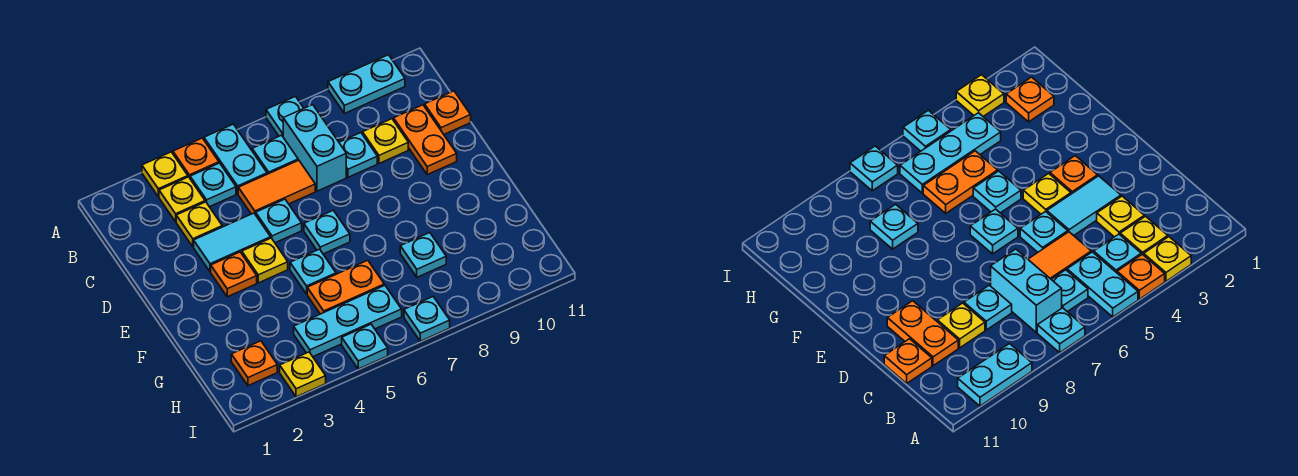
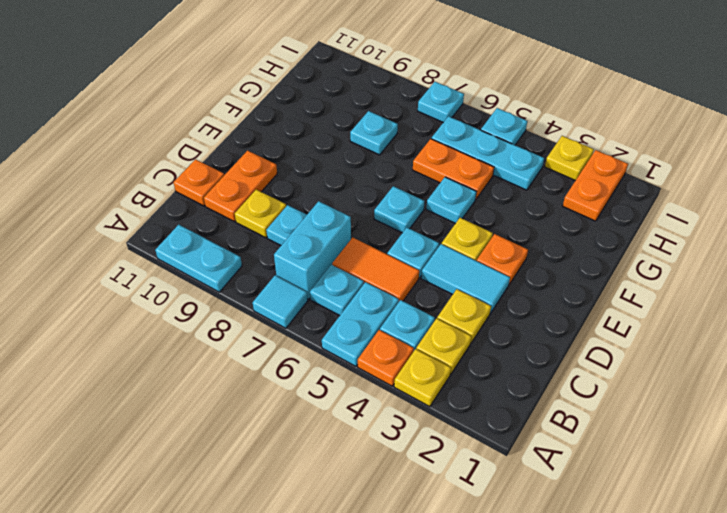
cyan plate A7 level 1 -> cyan tile A7 level 1
orange plate H2 level 1 -> orange plate H2:I2 level 1

